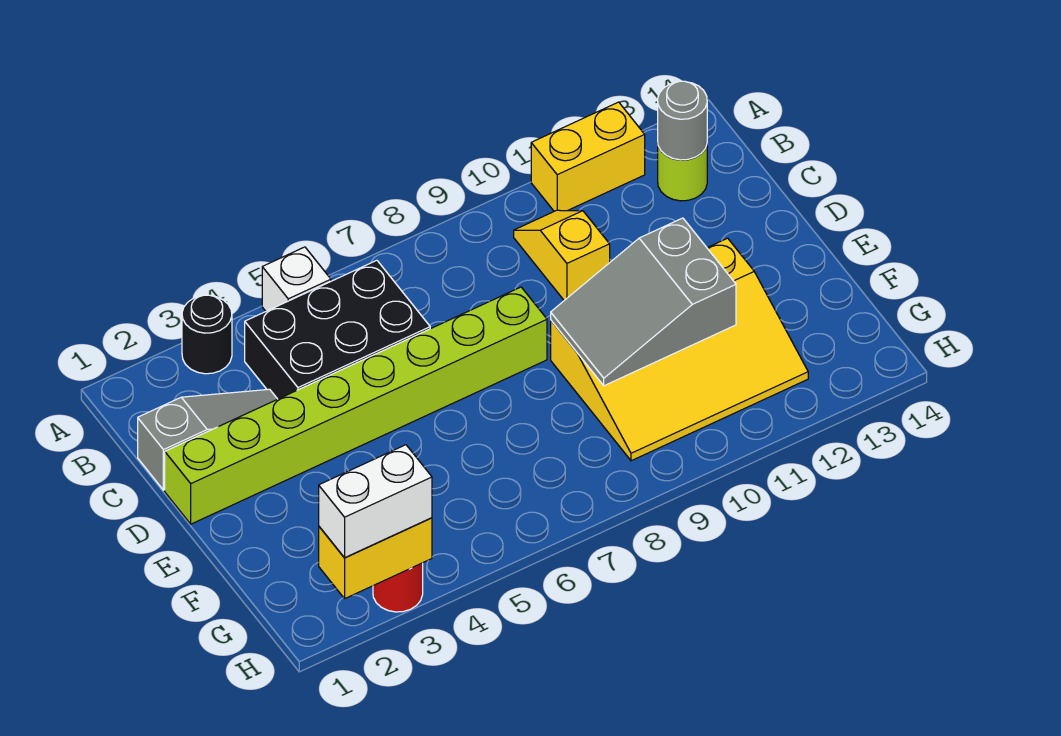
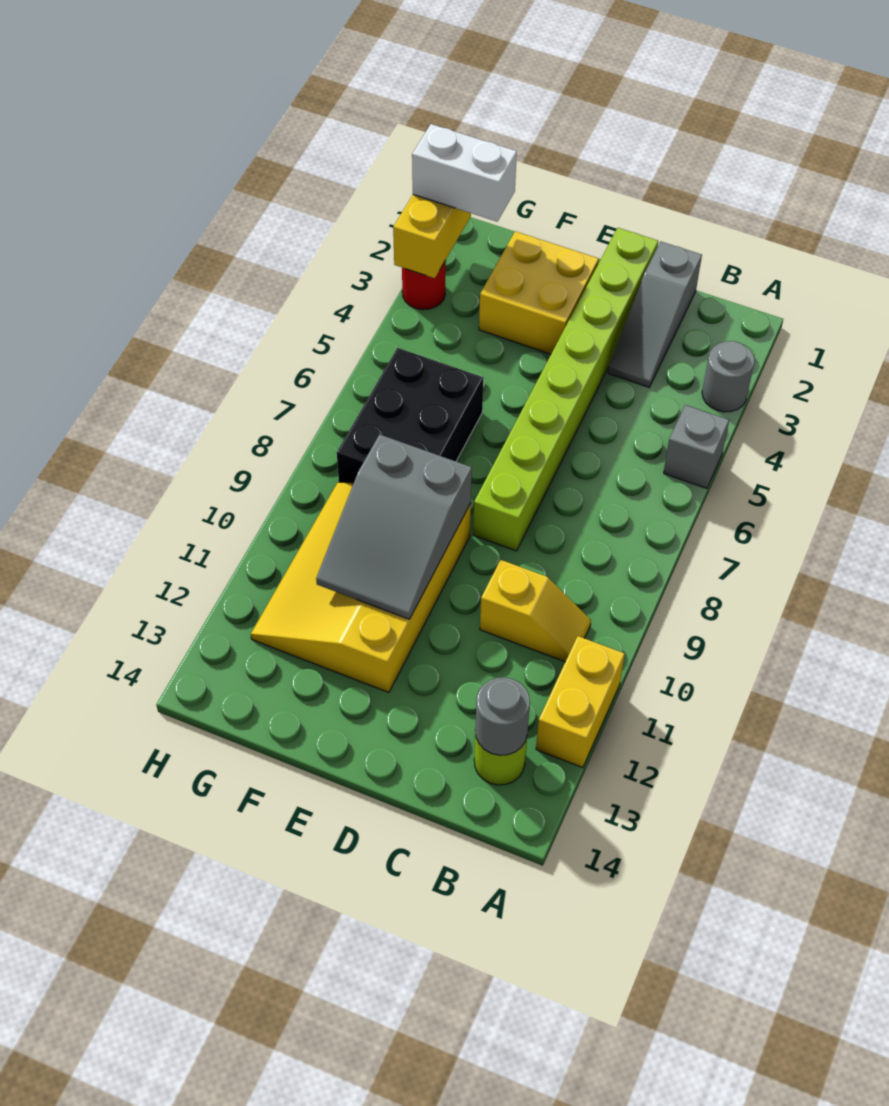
black round brick A3 level 1 -> grey round brick A3 level 1
white brick A5 level 1 -> grey brick A5 level 1
black brick B4:C6 level 1 -> black brick F6:G8 level 1
none -> yellow brick E2:F3 level 1
grey slope E9:F11 level 2 top 11 -> grey slope E9:F11 level 2 top 9
white brick H2:H3 level 3 -> white brick G2:H2 level 3

